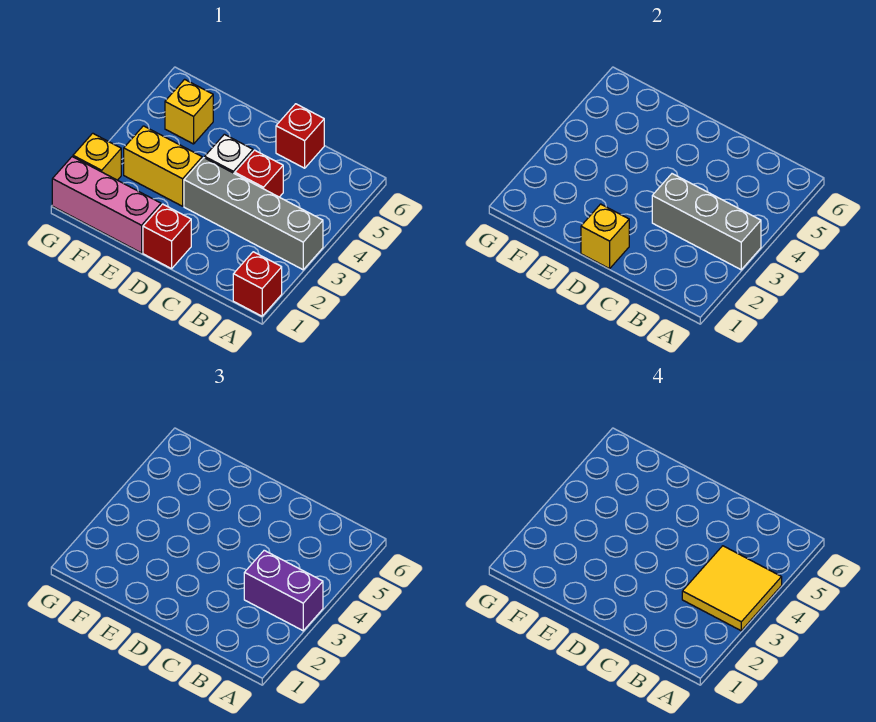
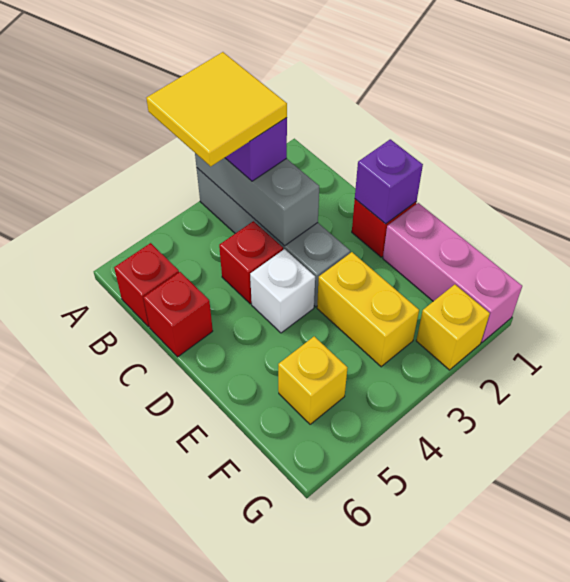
red brick A1 level 1 -> red brick B6 level 1
yellow brick D1 level 2 -> purple brick D1 level 2

